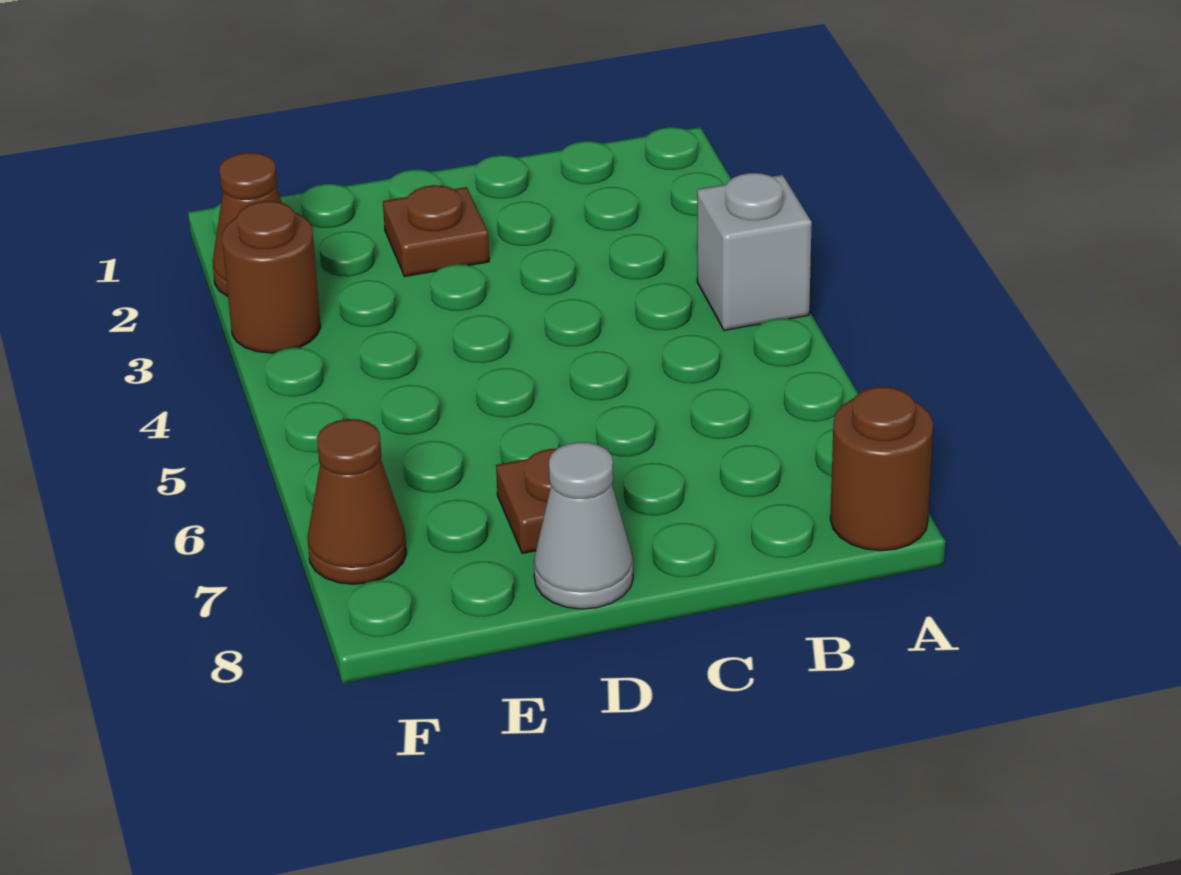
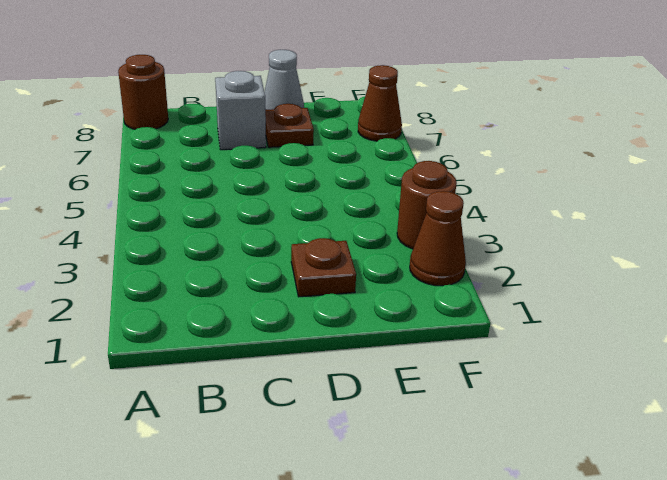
grey brick A4 level 1 -> grey brick C7 level 1

